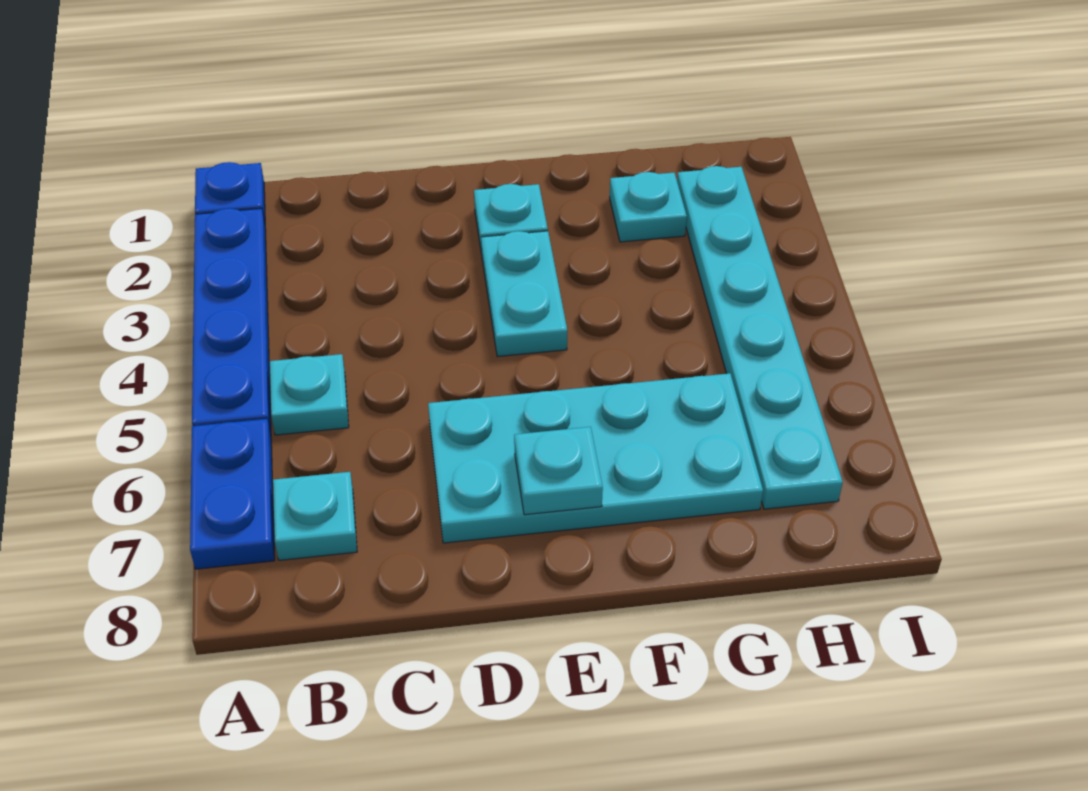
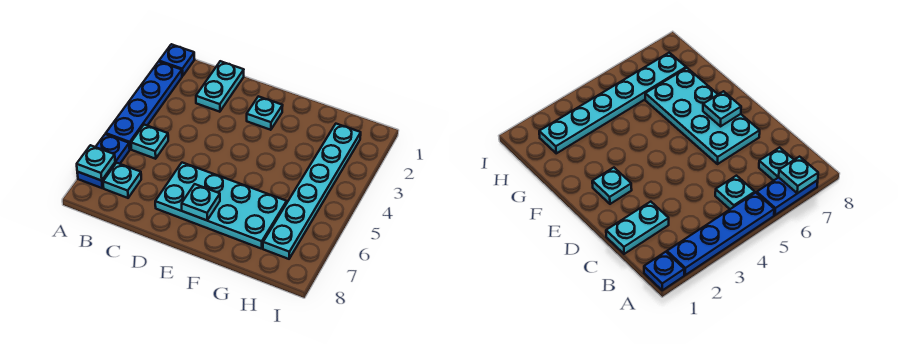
cyan plate E3:E4 level 1 -> cyan plate C1:C2 level 1
cyan plate G2 level 1 -> cyan plate A7 level 2

